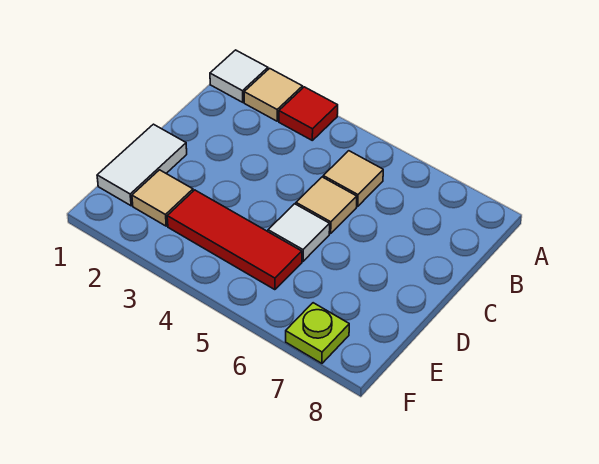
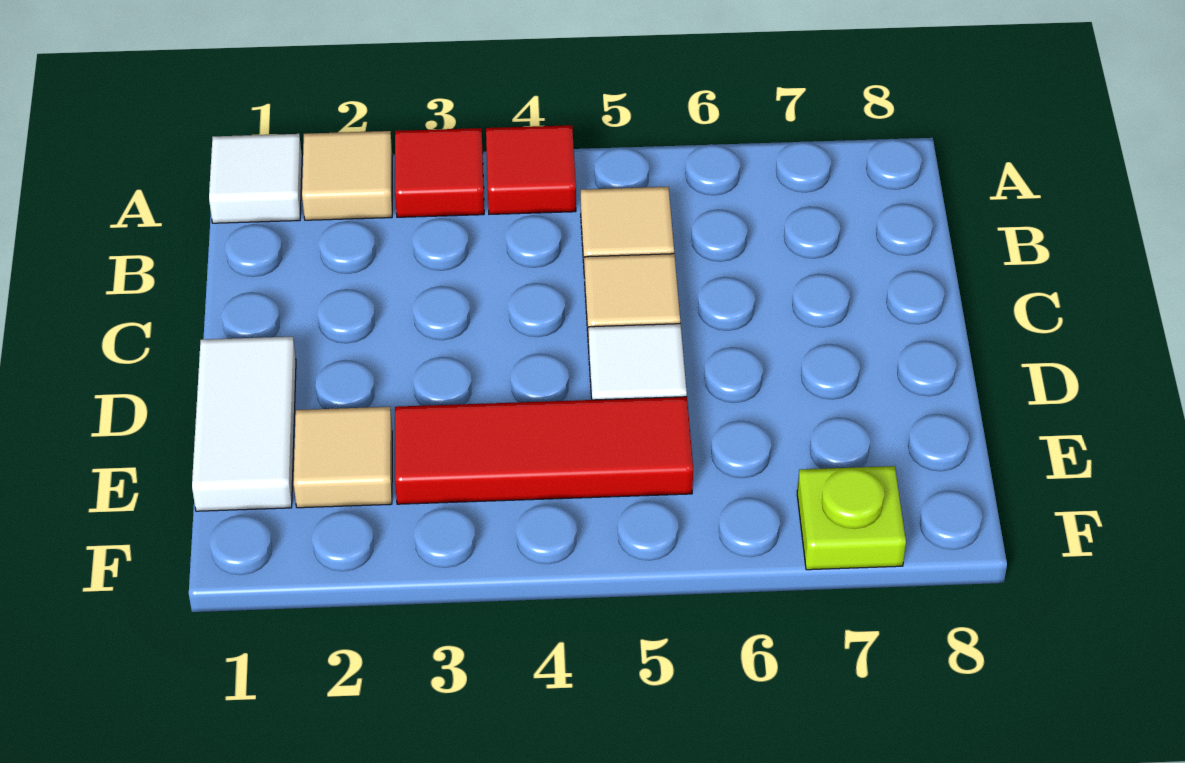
none -> red tile A4 level 1

